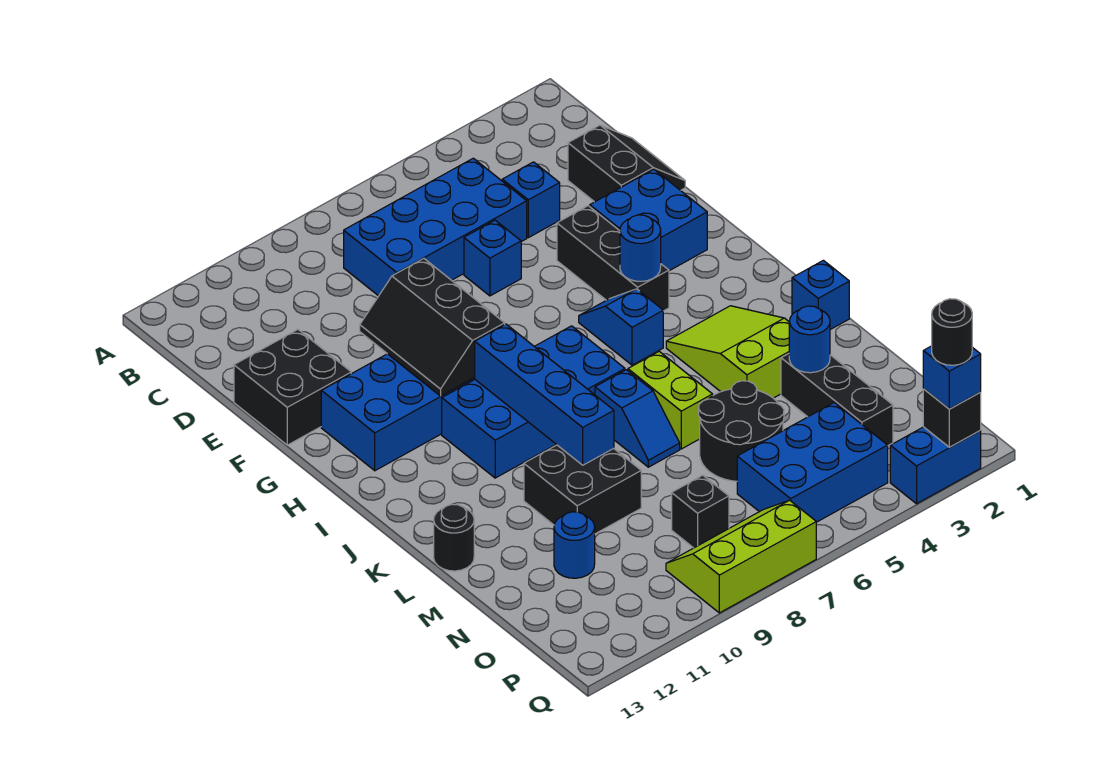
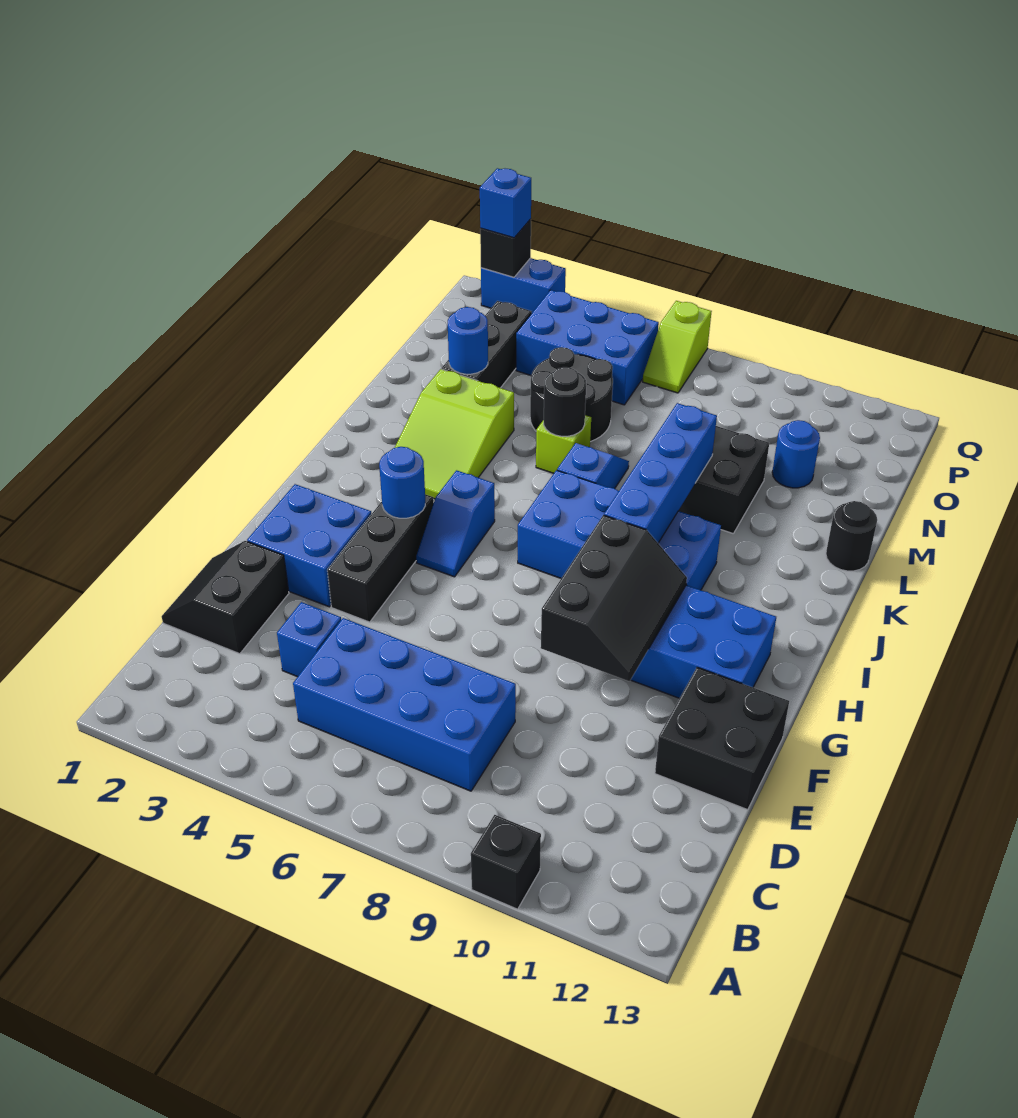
blue brick E6 level 1 -> none
blue brick K1 level 1 -> none
lime brick K6:L6 level 1 -> lime brick L6 level 1
black brick O8 level 1 -> black brick A10 level 1
lime slope P7:Q9 level 1 top Q -> lime slope P7:Q7 level 1 top Q
black round brick Q2 level 4 -> black round brick L6 level 2

